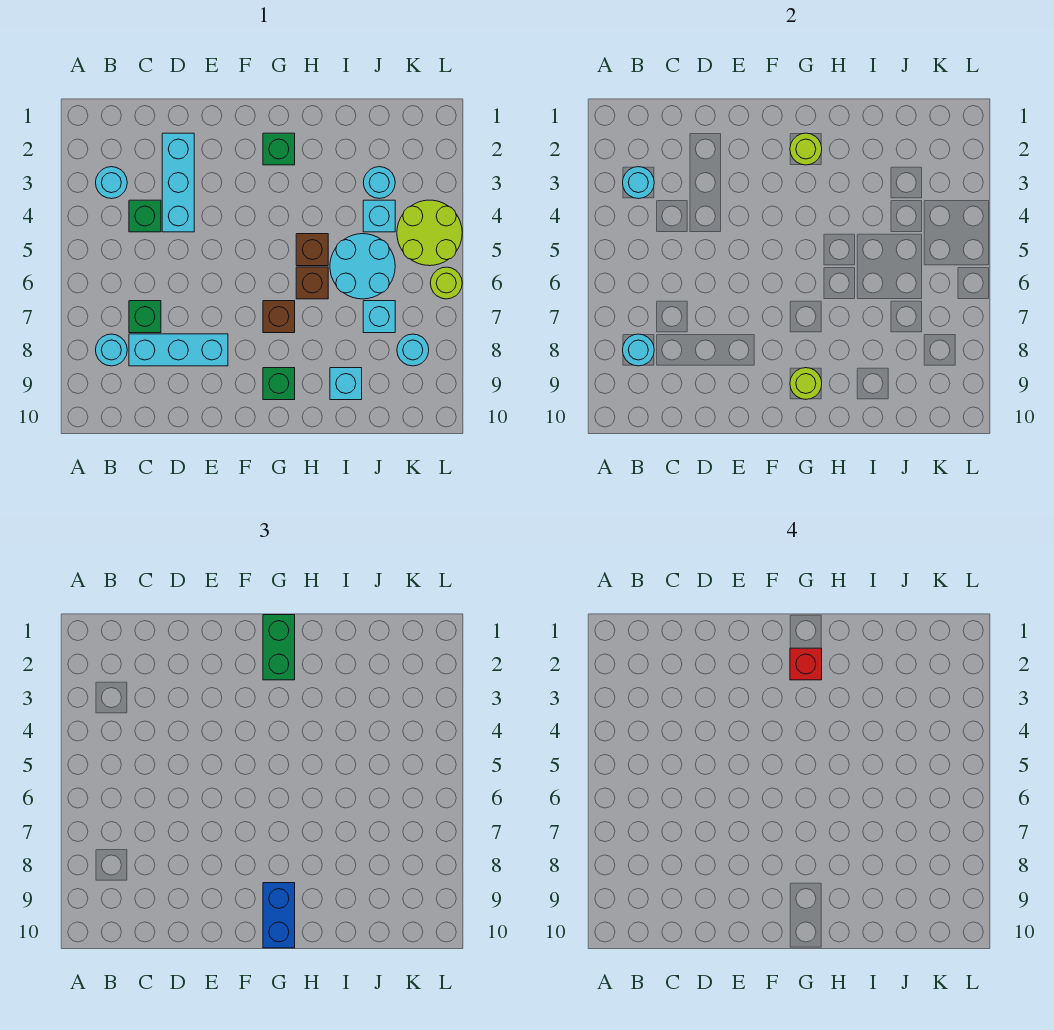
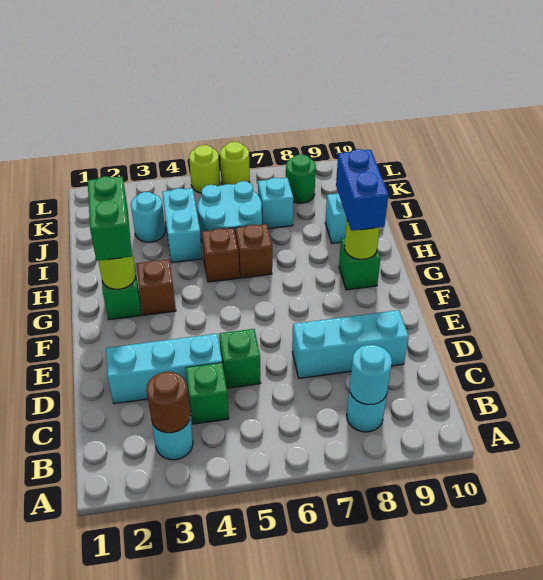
cyan round brick B3 level 2 -> brown round brick B3 level 2
green brick C7 level 1 -> green brick D5 level 1
cyan brick C8:E8 level 1 -> cyan brick D7:D9 level 1
green brick G1:G2 level 3 -> green brick G2:H2 level 3
red brick G2 level 4 -> none
brown brick G7 level 1 -> brown brick G3 level 1
blue brick G9:G10 level 3 -> blue brick G9:H9 level 3
cyan brick J4 level 1 -> cyan brick I4:J4 level 1
lime round brick K4:L5 level 1 -> lime round brick L5 level 1
cyan round brick K8 level 1 -> green round brick K8 level 1

